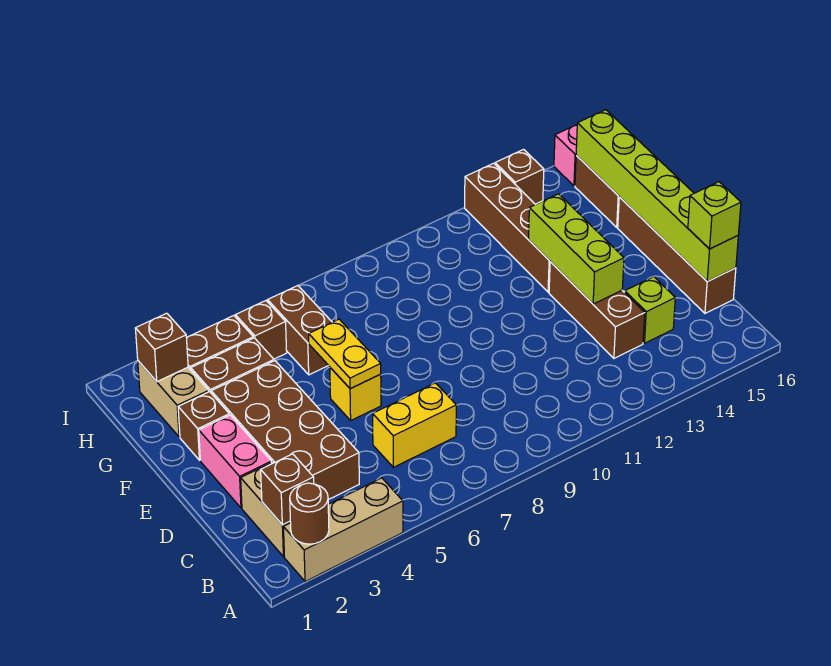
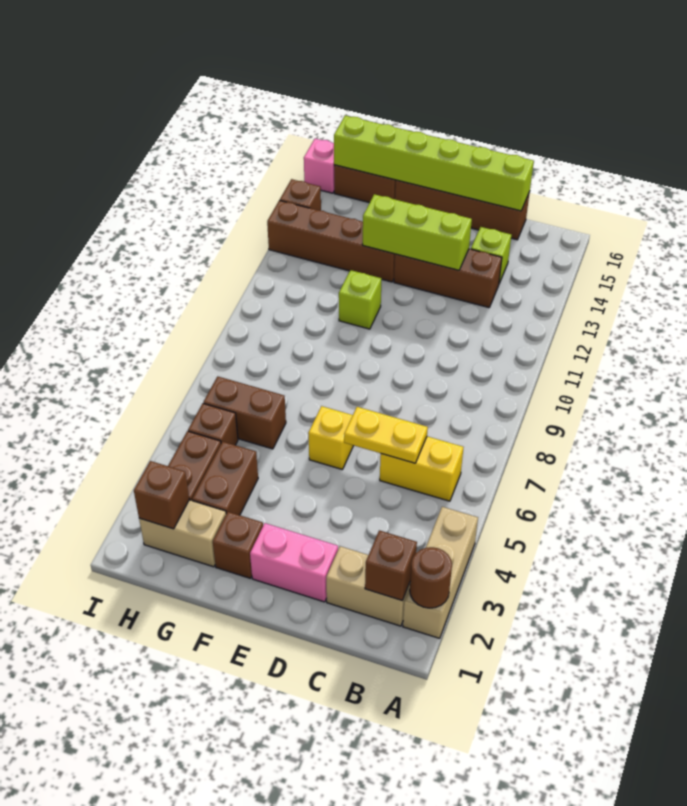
brown brick C3:F4 level 1 -> none
yellow brick C6:C7 level 1 -> yellow brick B6:C6 level 1
lime brick C16 level 3 -> lime brick F11 level 1
yellow plate E6:F6 level 2 -> yellow plate C6:D6 level 2

